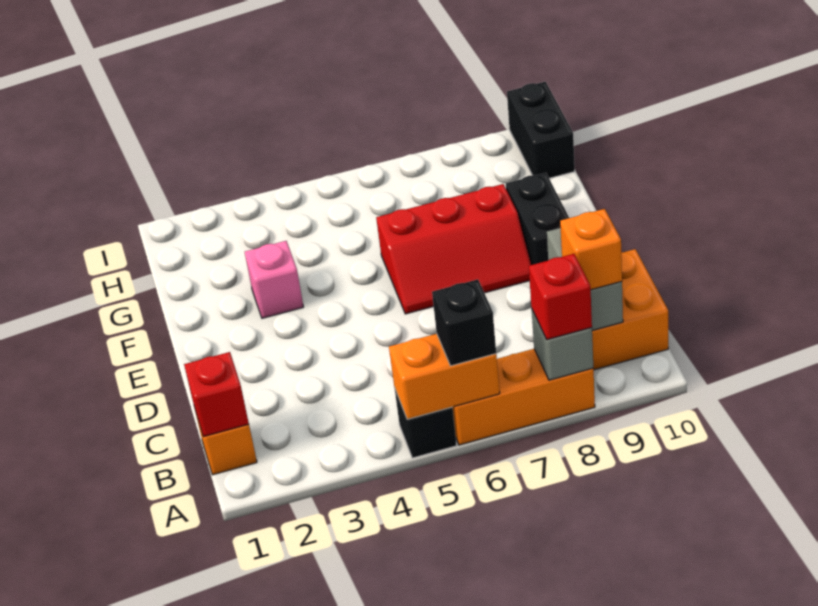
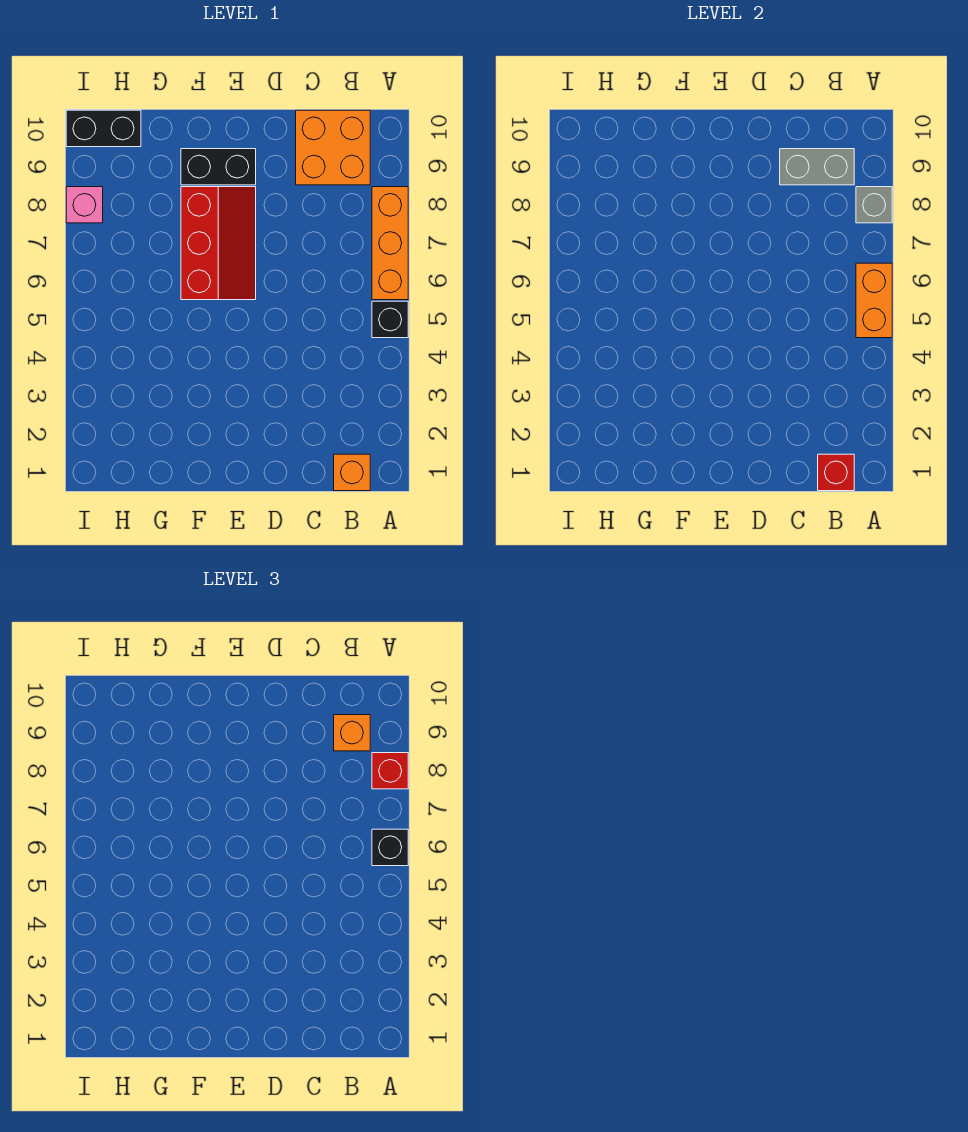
pink brick F3 level 1 -> pink brick I8 level 1

